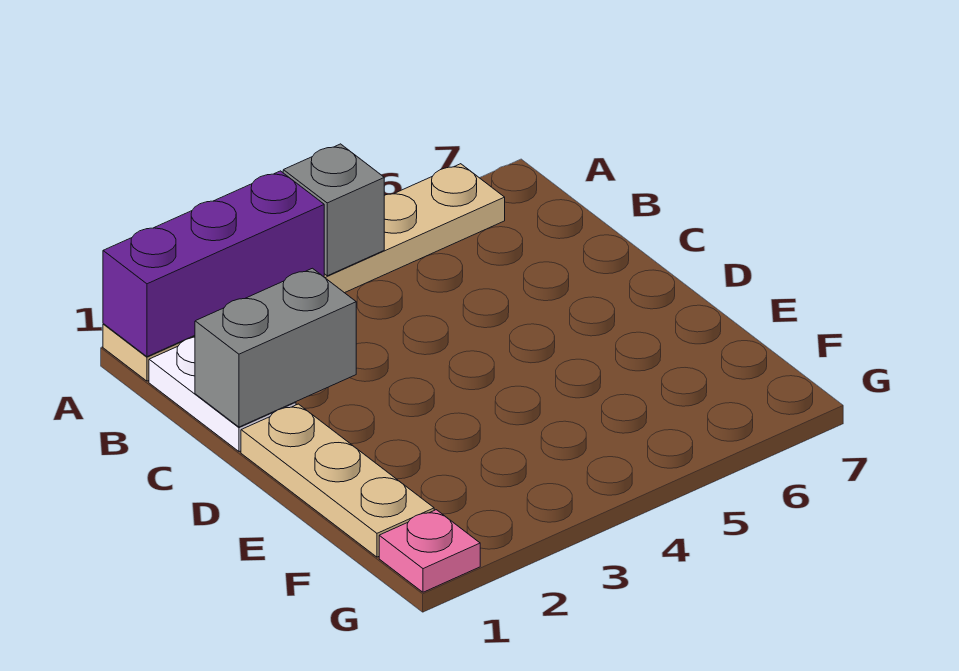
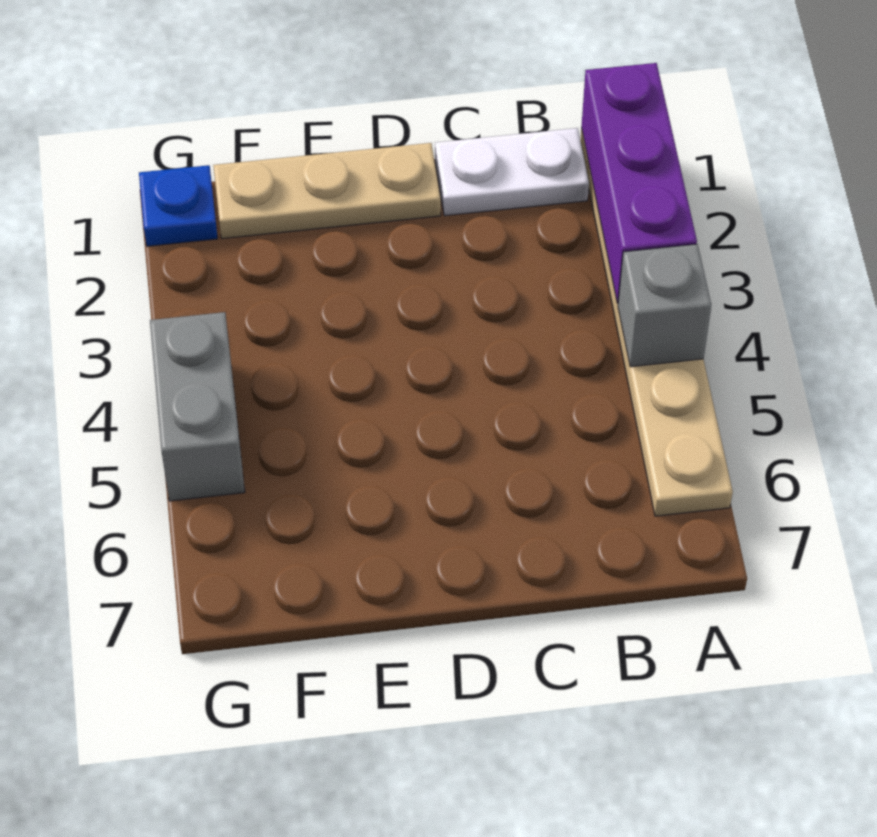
grey brick C1:C2 level 2 -> grey brick G4:G5 level 1
pink plate G1 level 1 -> blue plate G1 level 1

